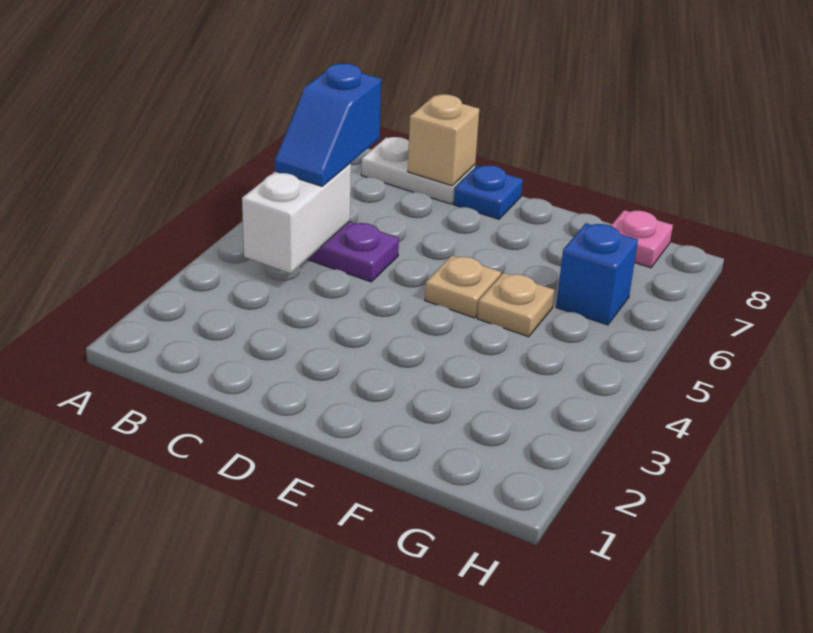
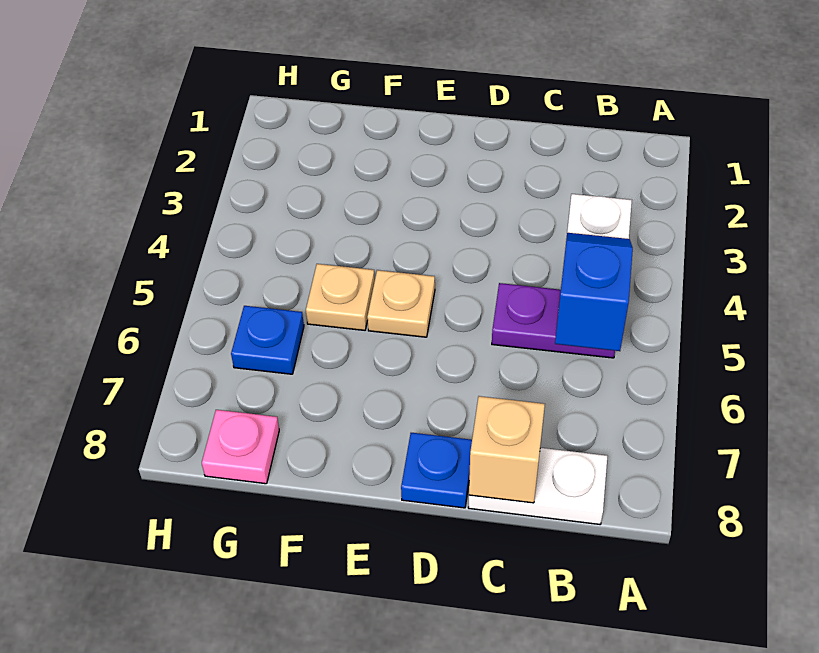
blue brick G6 level 1 -> blue plate G6 level 1

